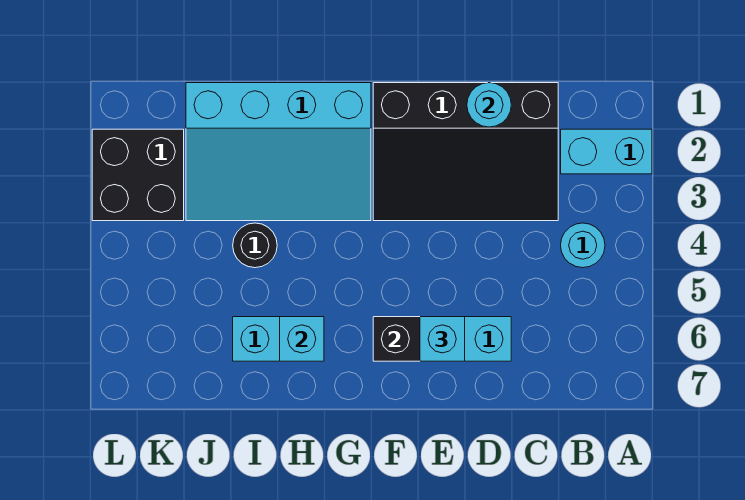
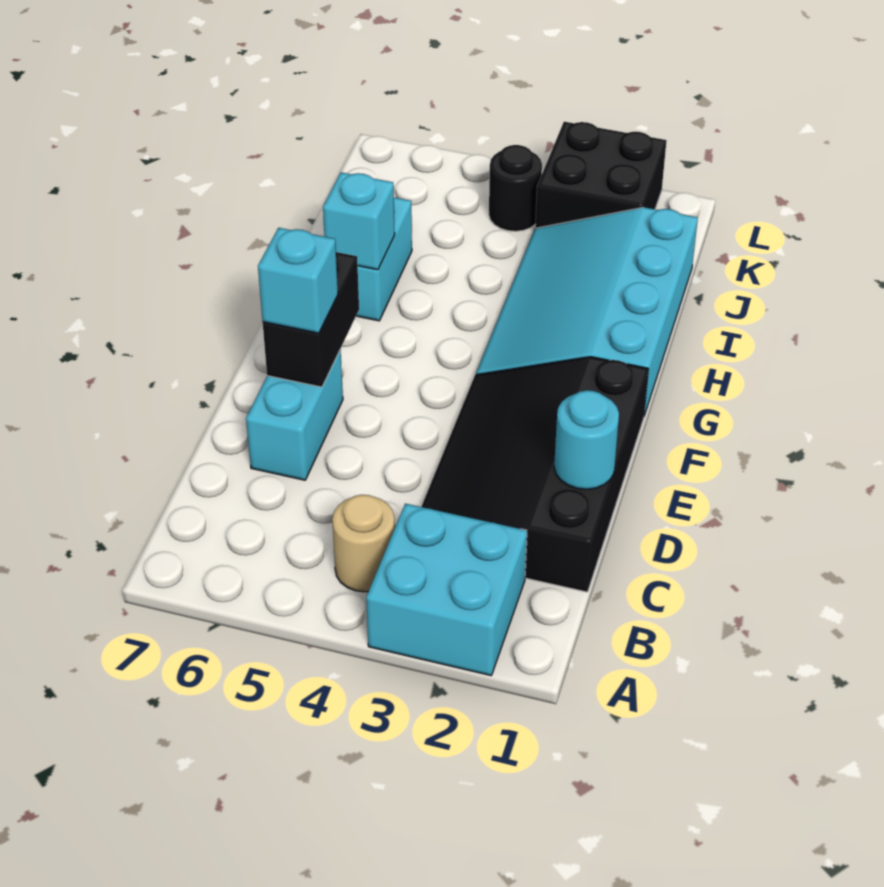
cyan brick A2:B2 level 1 -> cyan brick A2:B3 level 1
cyan round brick B4 level 1 -> tan round brick B4 level 1
black round brick I4 level 1 -> black round brick K4 level 1

